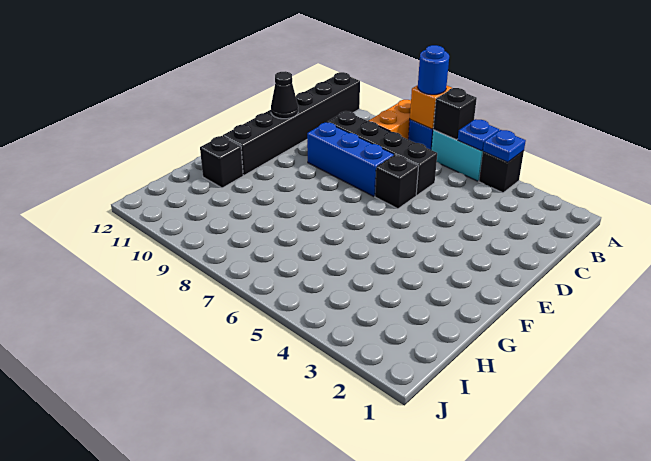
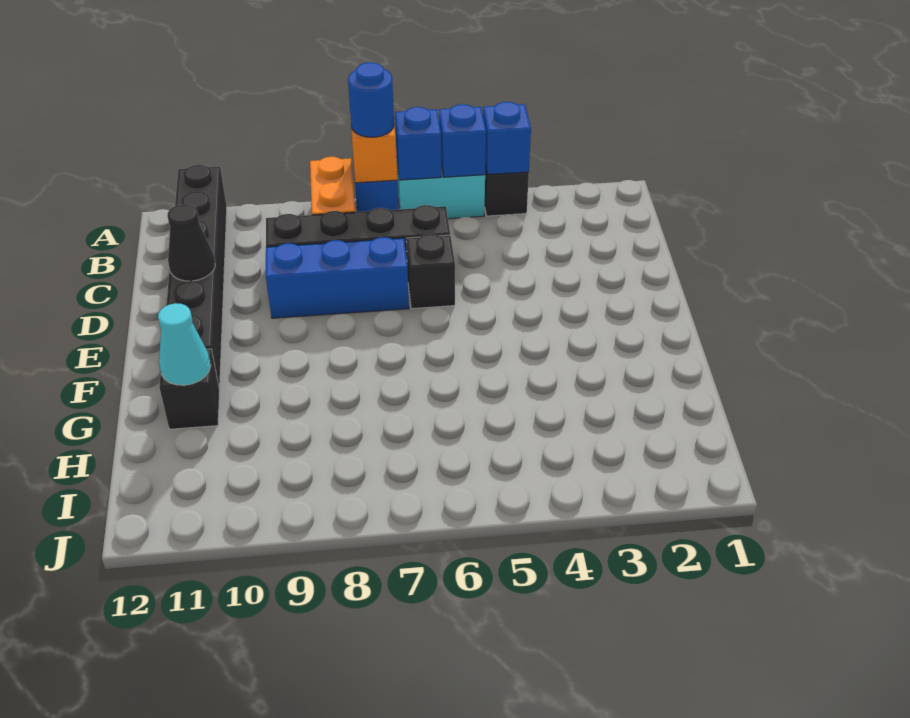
blue plate A4 level 2 -> blue brick A4 level 2
blue plate A5 level 2 -> blue brick A5 level 2
black brick A6 level 2 -> blue brick A6 level 2
none -> cyan cone G11 level 2

